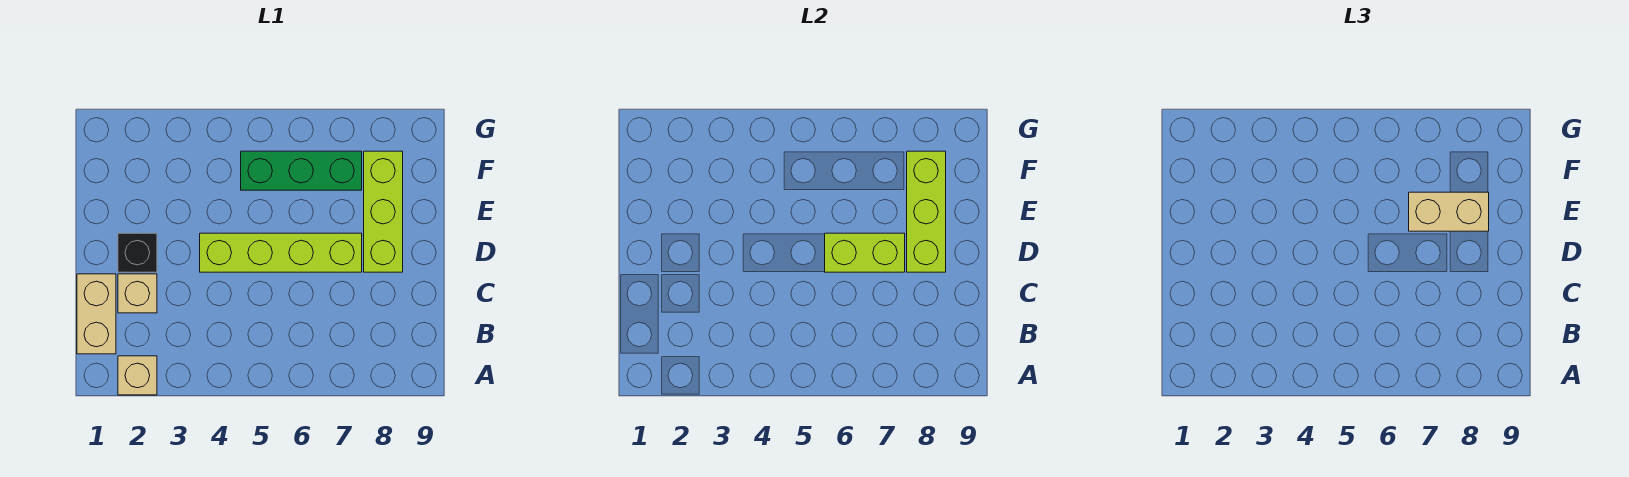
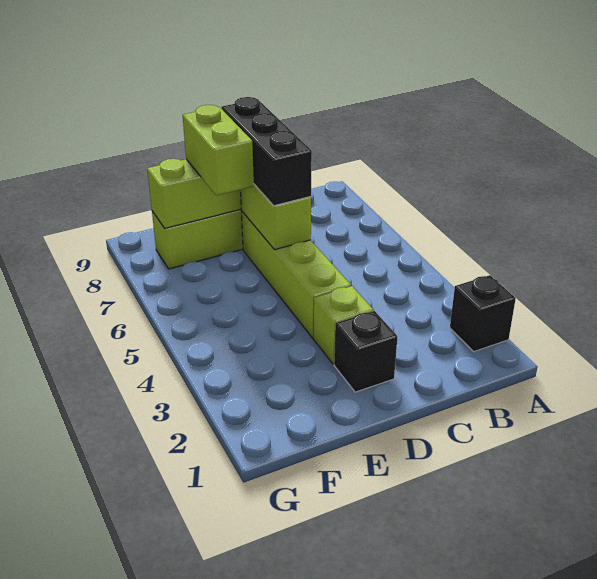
tan brick A2 level 1 -> black brick A2 level 1
tan brick B1:C1 level 1 -> none
tan brick C2 level 1 -> none
none -> lime brick D3 level 1
none -> black brick D6:D8 level 3
tan brick E7:E8 level 3 -> lime brick E7:E8 level 3
green brick F5:F7 level 1 -> none

